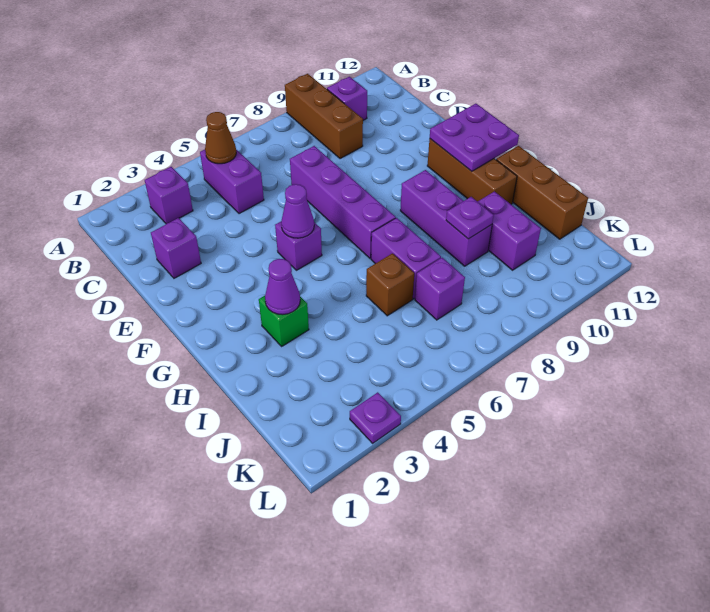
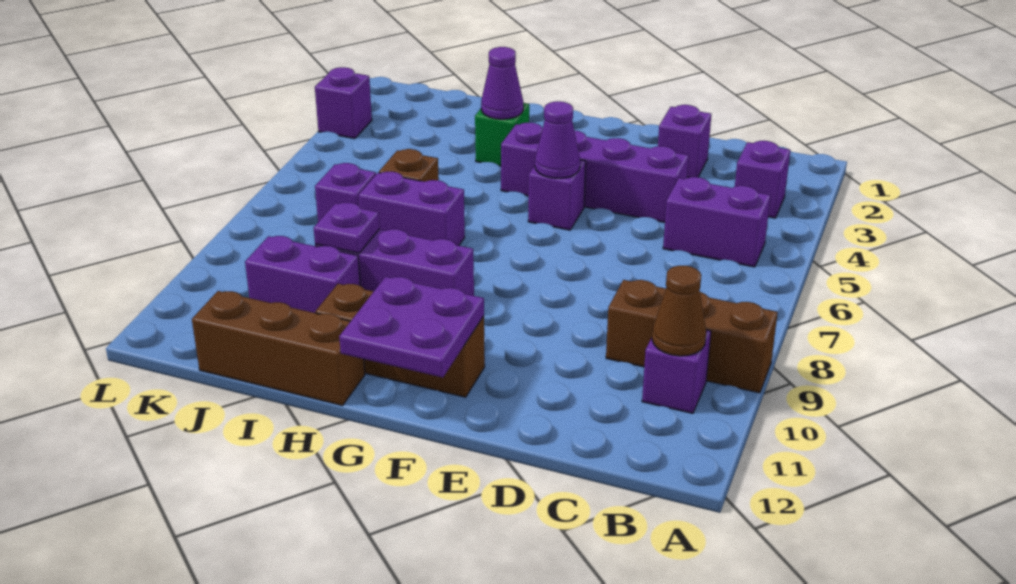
brown cone B5 level 2 -> brown cone B10 level 2
purple brick D7:G7 level 1 -> purple brick D4:G4 level 1
purple plate L3 level 1 -> purple brick L3 level 1

